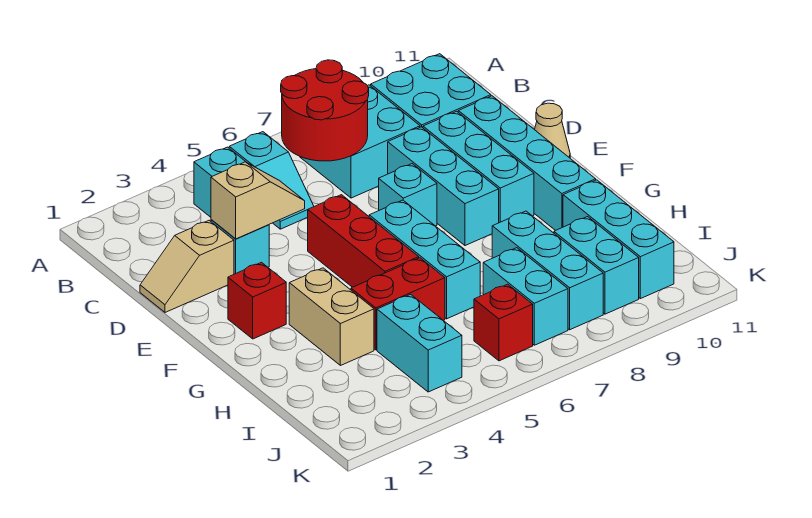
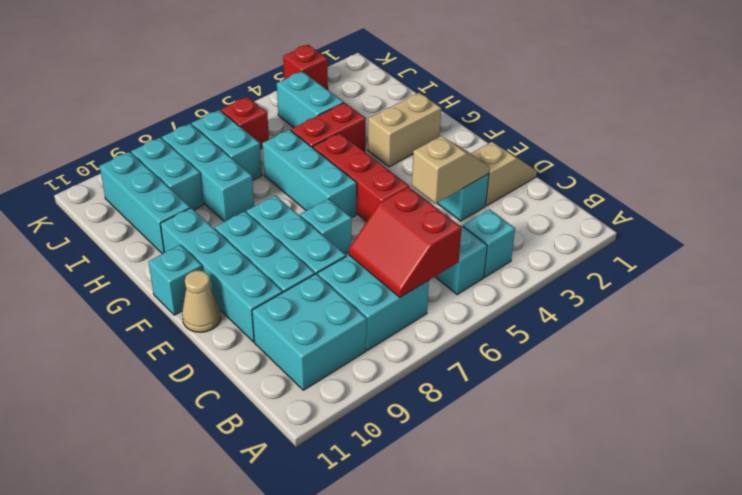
red round brick B6:C7 level 2 -> red slope B6:C7 level 2 top 6
tan slope D3:D4 level 2 top 3 -> tan slope D3:D4 level 2 top 4
red brick F2 level 1 -> red brick K3 level 1
none -> cyan brick F11 level 1
tan brick G3:H3 level 1 -> tan brick G2:G3 level 1

